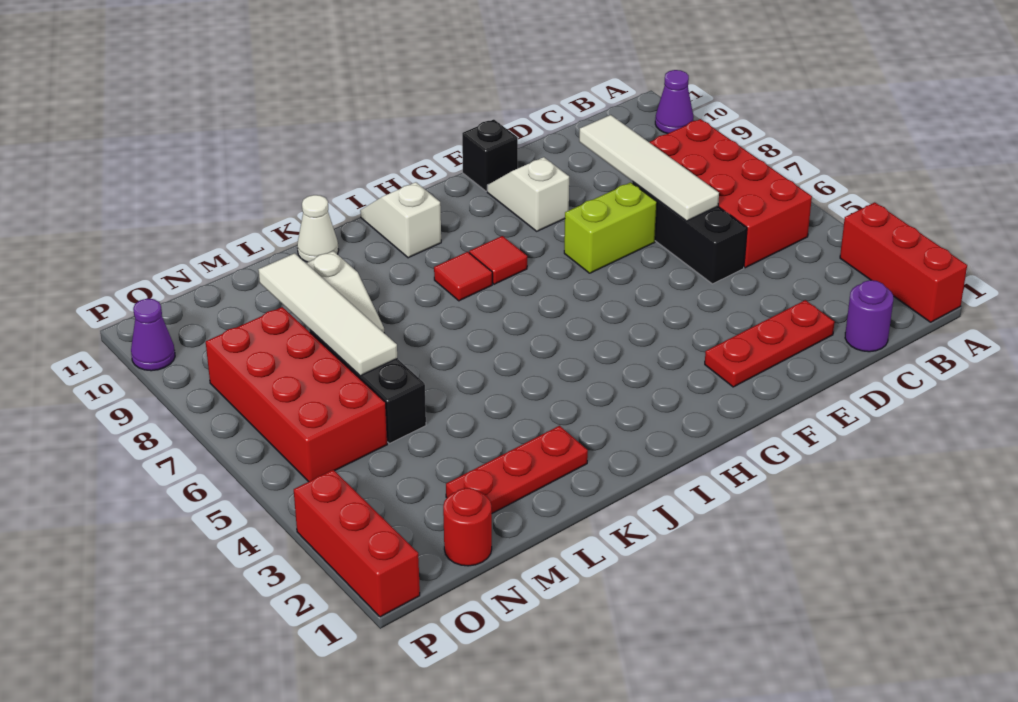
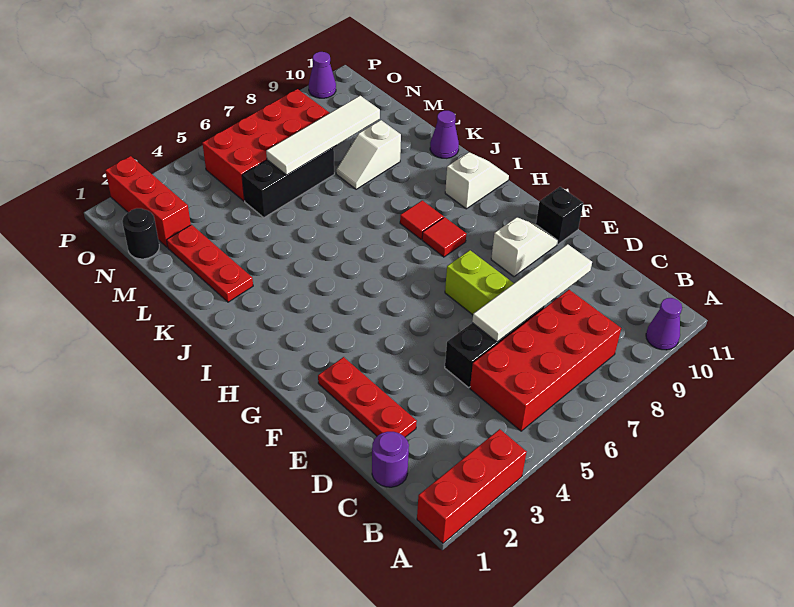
white cone K11 level 1 -> purple cone K11 level 1
red round brick N1 level 1 -> black round brick N1 level 1
red brick P1:P3 level 1 -> red brick N2:P2 level 1

